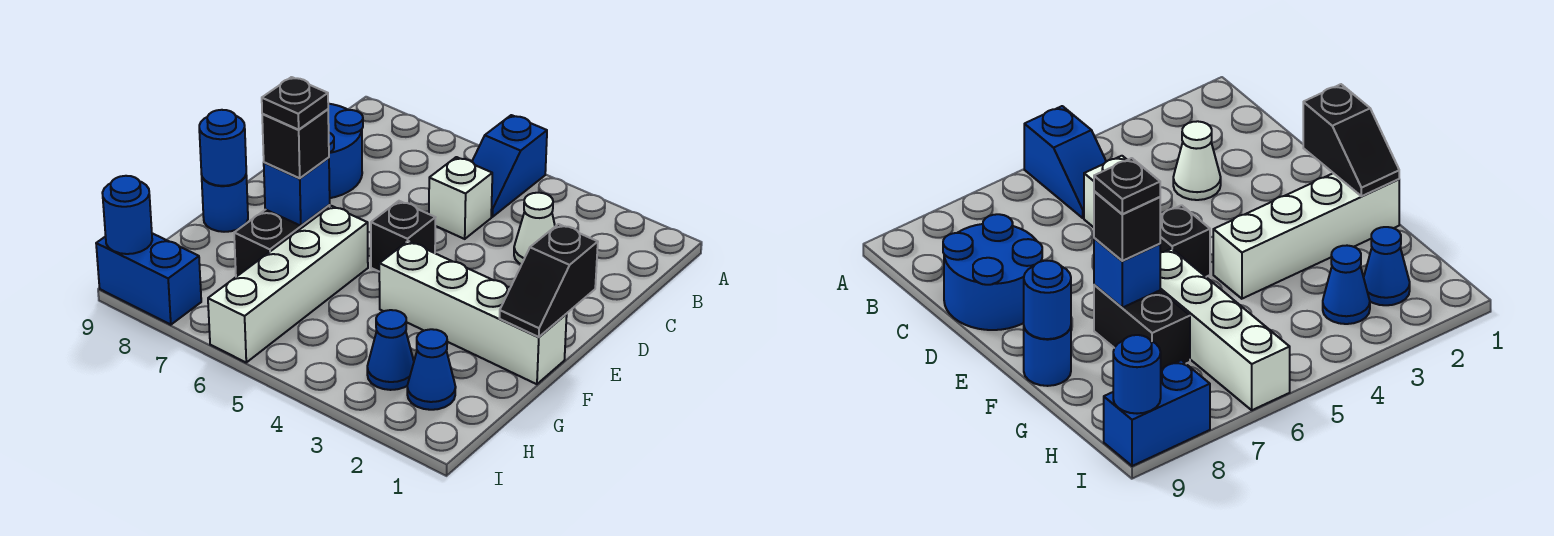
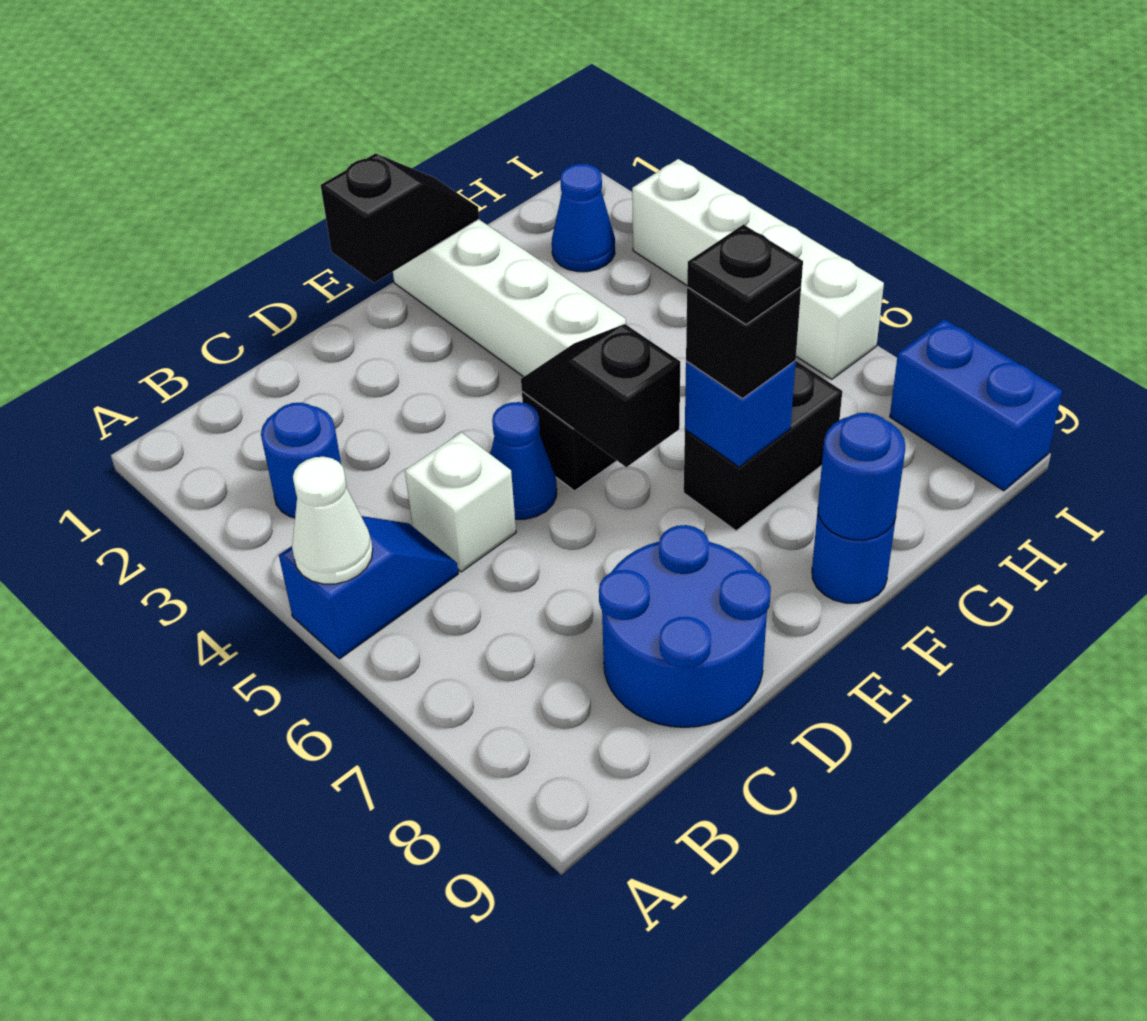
white cone C3 level 1 -> white cone A5 level 2
none -> black slope E5:E6 level 2 top 6
white brick F6:I6 level 1 -> white brick I3:I6 level 1
blue cone H3 level 1 -> blue cone D5 level 1
blue round brick I9 level 2 -> blue round brick B3 level 1

